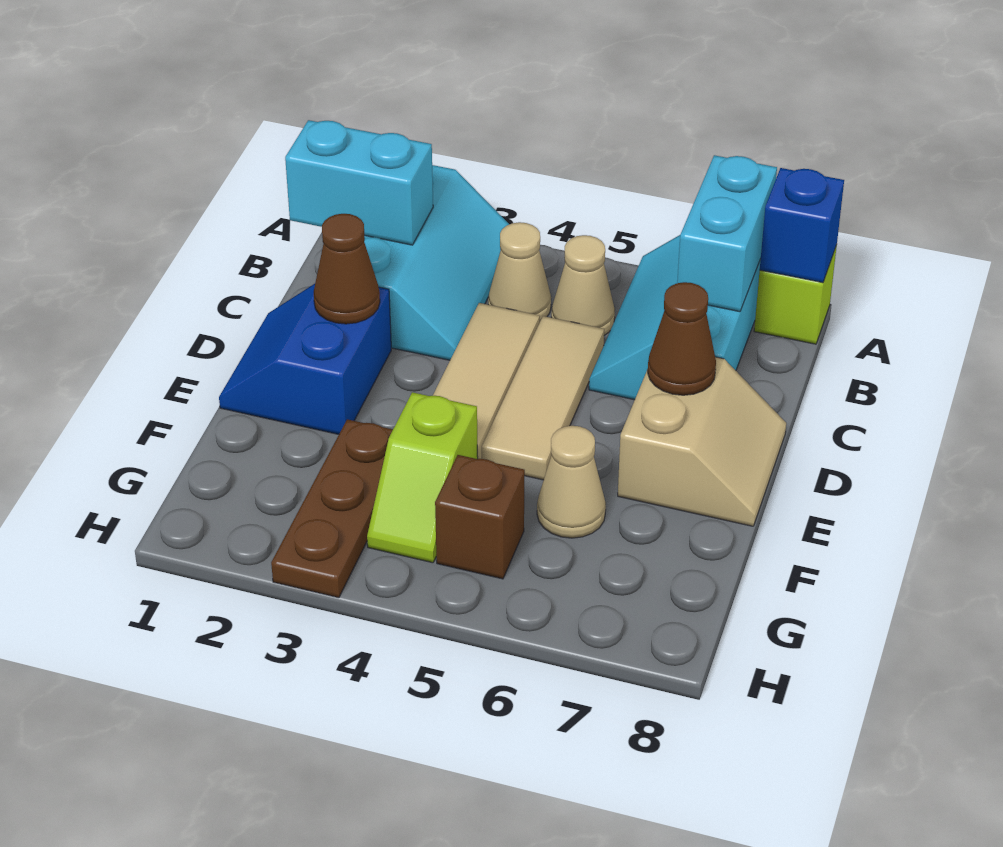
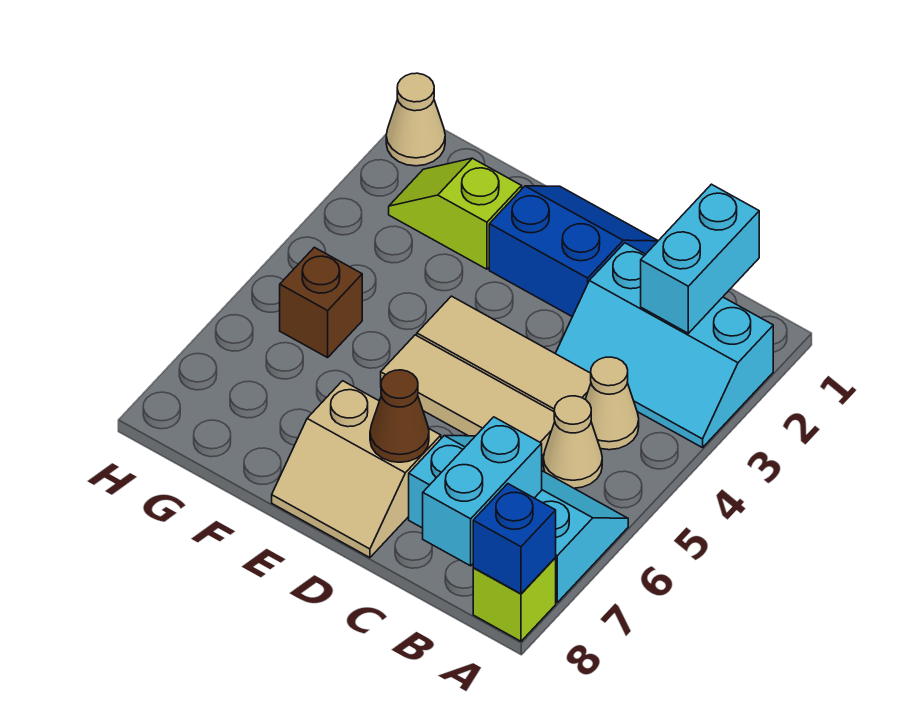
cyan brick A7:B7 level 2 -> cyan brick B7:B8 level 2
brown cone D2 level 2 -> none
brown plate F3:H3 level 1 -> none
lime slope F4:G4 level 1 top F -> lime slope F2:G2 level 1 top F
tan cone F6 level 1 -> tan cone H1 level 1

